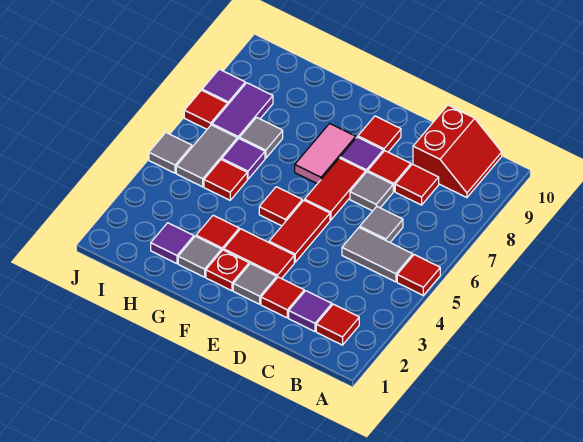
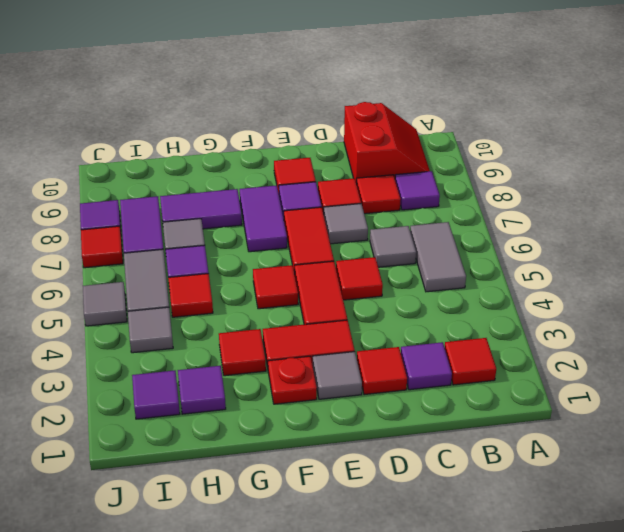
red tile A5 level 1 -> red tile D5 level 1
grey tile B5:C5 level 1 -> grey tile B5:B6 level 1
none -> purple tile B8 level 1
pink tile F7:F8 level 1 -> purple tile F7:F8 level 1
grey tile G2 level 1 -> grey tile I4 level 1
none -> purple tile G8:H8 level 1
none -> purple tile I2 level 1

